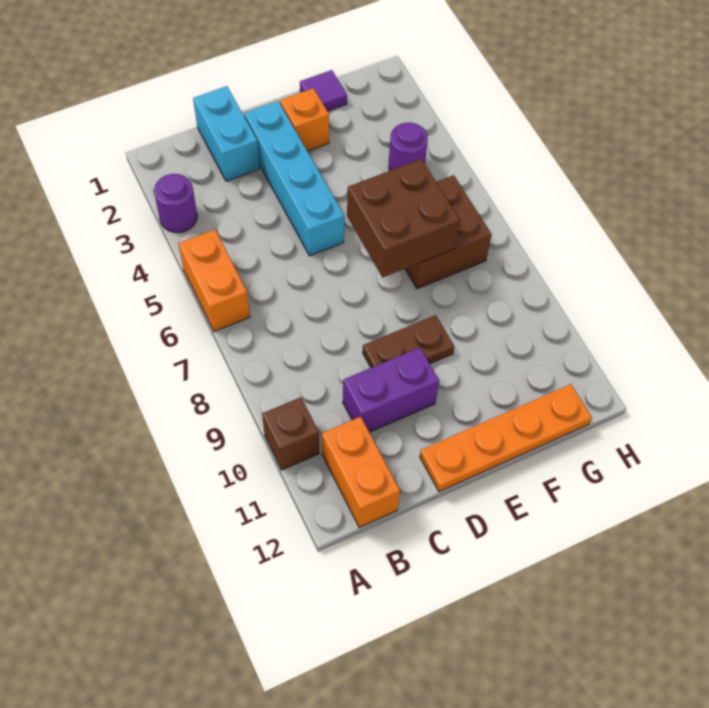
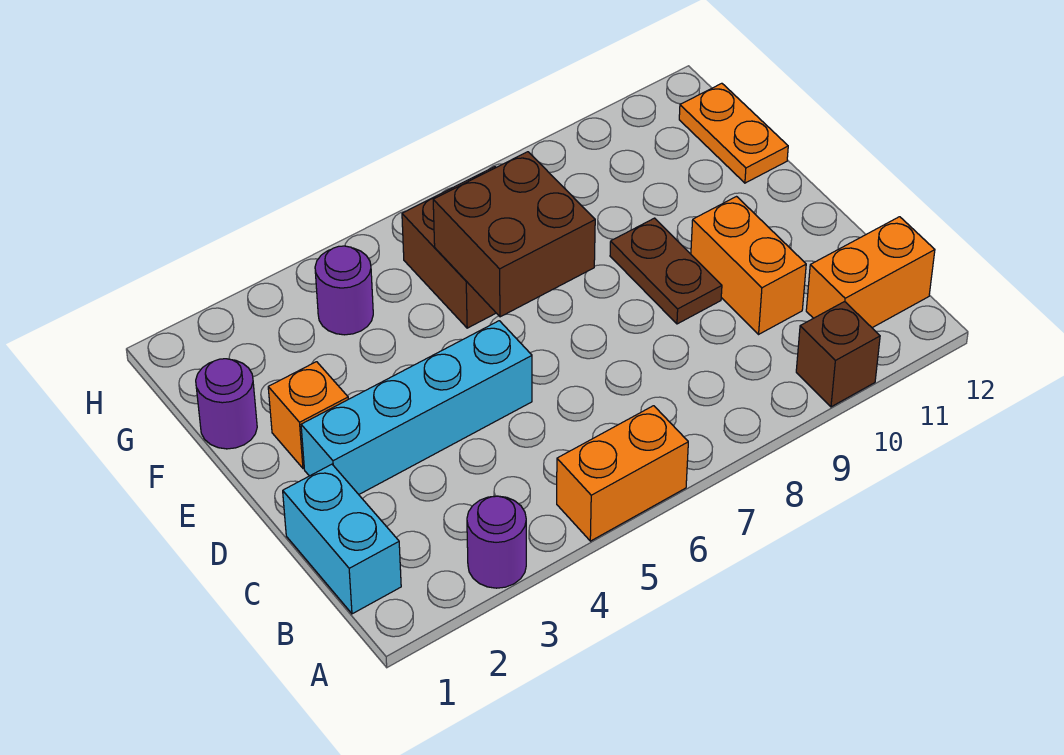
cyan brick C1:C2 level 1 -> cyan brick B1:C1 level 1
purple brick C10:D10 level 1 -> orange brick C10:D10 level 1
orange plate D12:G12 level 1 -> orange plate F12:G12 level 1
purple tile F1 level 1 -> purple round brick F1 level 1

